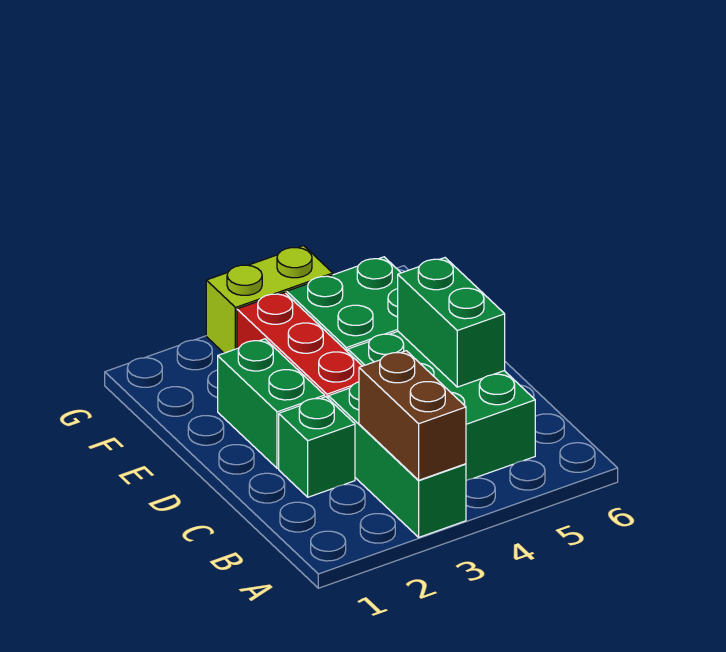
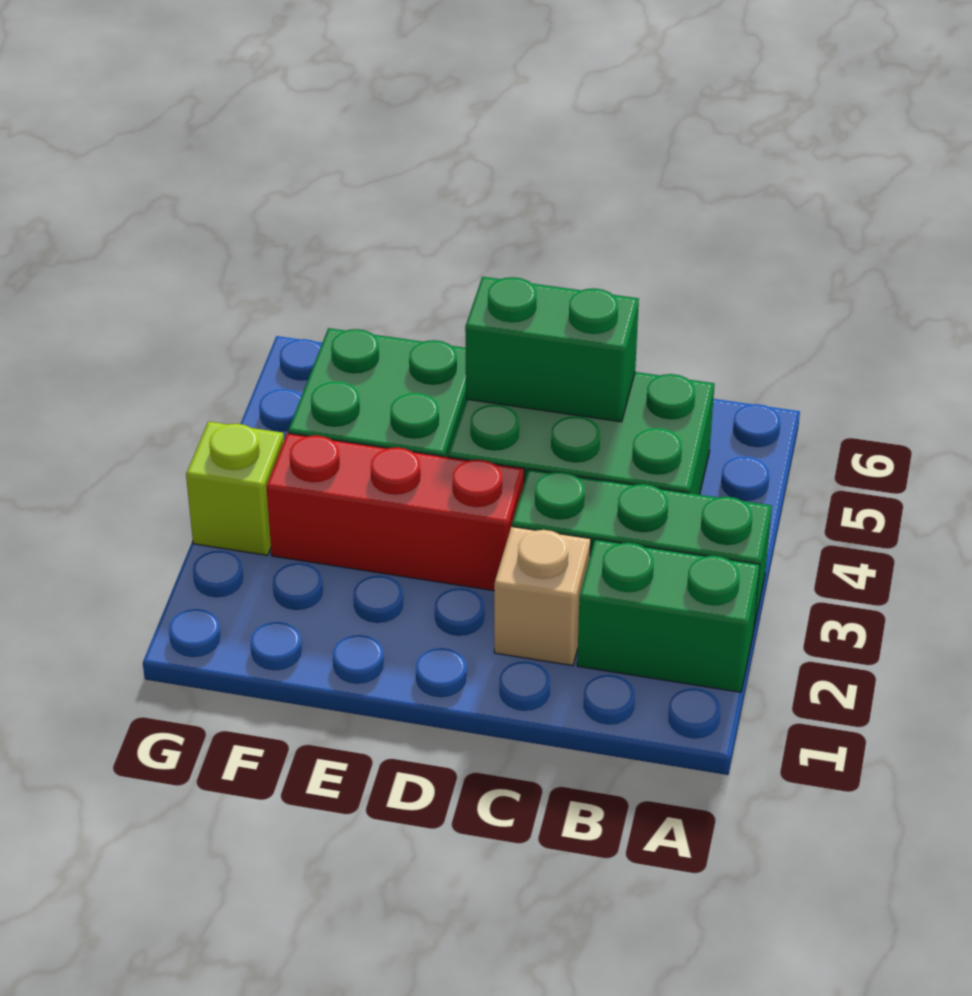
brown brick A3:B3 level 2 -> none
green brick C2 level 1 -> tan brick C2 level 1
green brick D2:E2 level 1 -> green brick A2:B2 level 1
lime brick G3:G4 level 1 -> lime brick G3 level 1

